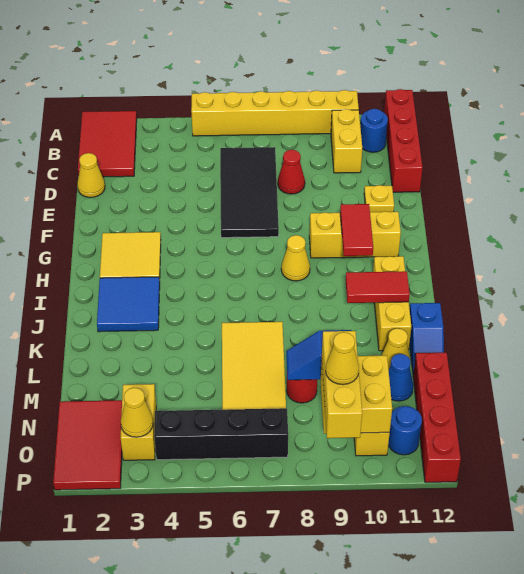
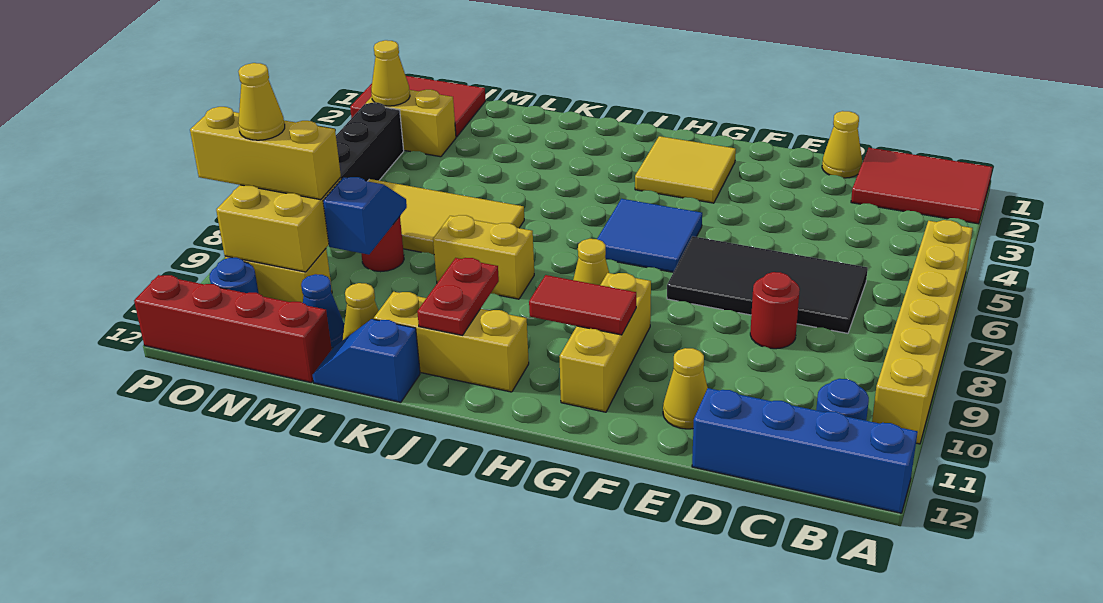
red brick A12:D12 level 1 -> blue brick A12:D12 level 1
yellow brick B10:C10 level 1 -> yellow brick J8:K8 level 1
red cone D8 level 1 -> red round brick D8 level 1
yellow plate E11 level 1 -> yellow cone E11 level 1
blue tile I2:J3 level 1 -> blue tile G5:H6 level 1
red tile J10:J11 level 2 -> red plate J10:J11 level 2

